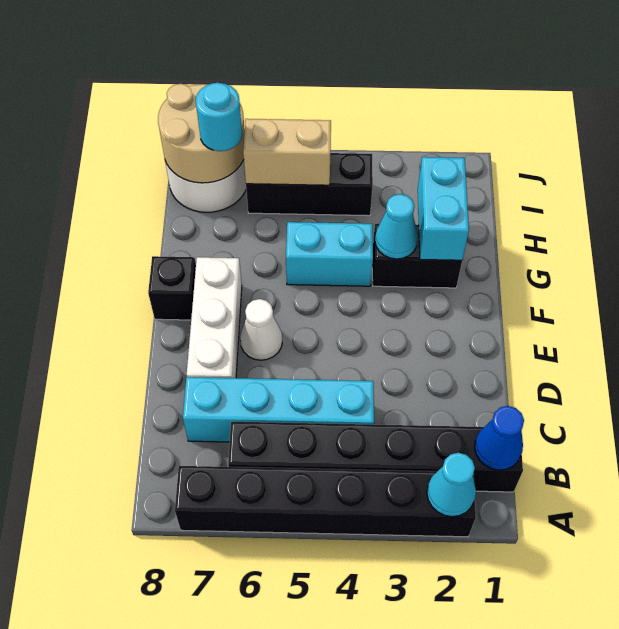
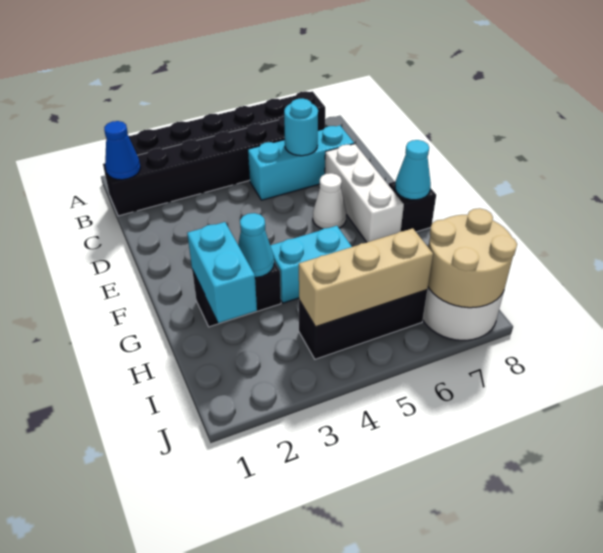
cyan cone A2 level 2 -> cyan cone F8 level 2
cyan brick C4:C7 level 1 -> cyan brick C5:C7 level 1
tan brick I5:I6 level 2 -> tan brick I4:I6 level 2
cyan round brick I7 level 3 -> cyan round brick C6 level 2

